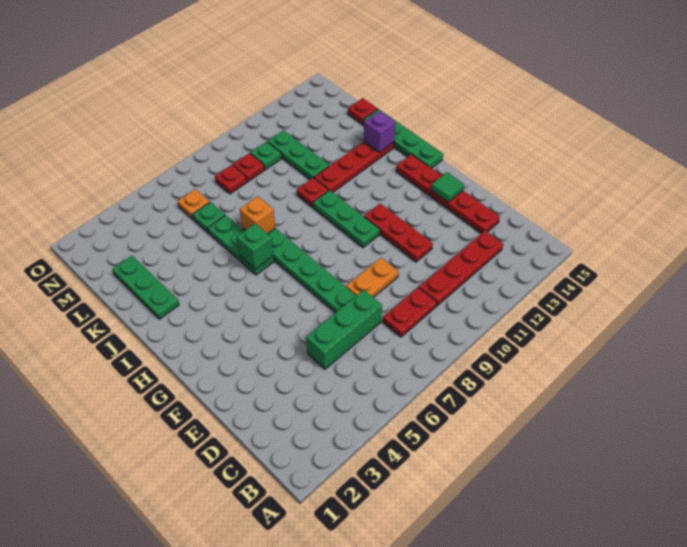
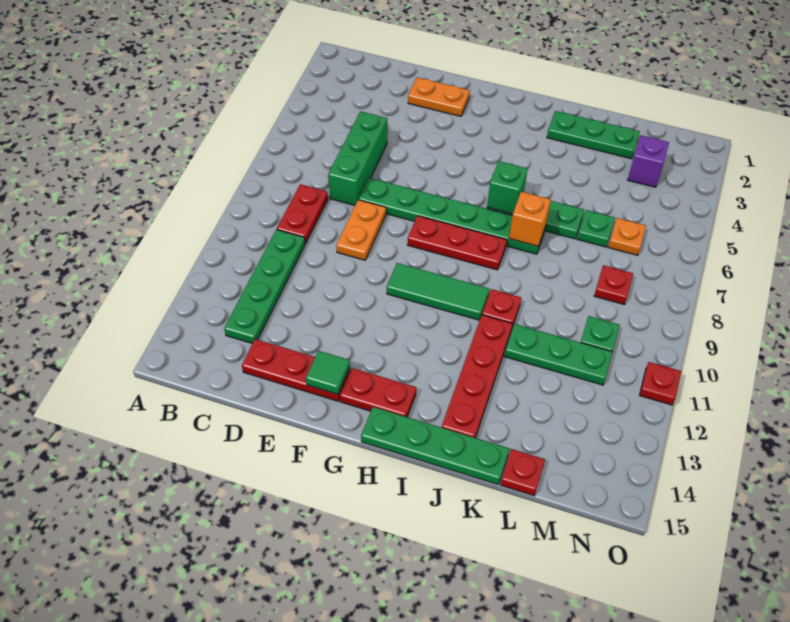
red plate C10:C13 level 1 -> green plate C10:C13 level 1
none -> orange plate E2:F2 level 1
red plate E11:G11 level 1 -> red plate G8:I8 level 1
green plate G10:I10 level 1 -> green tile G10:I10 level 1
purple brick J14 level 2 -> purple brick M3 level 1
red plate M9 level 1 -> red plate O11 level 1

